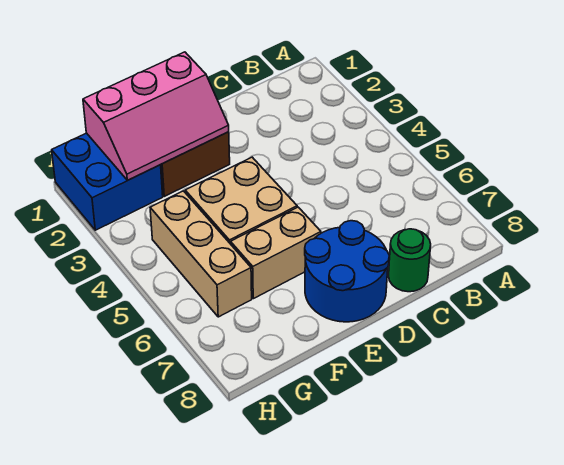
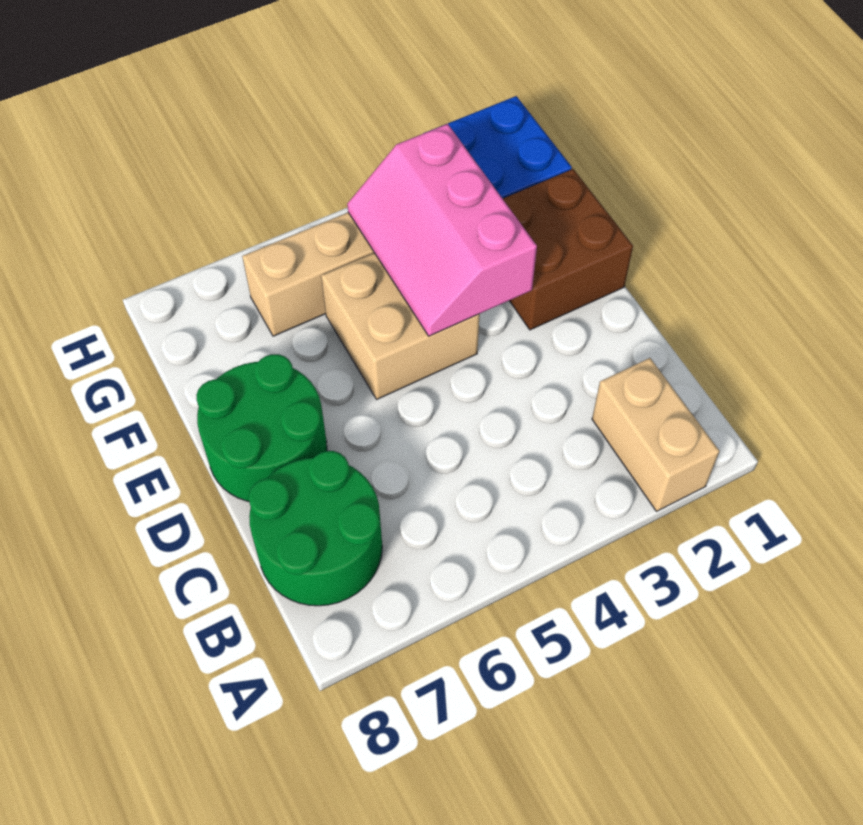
green round brick C8 level 1 -> green round brick B7:C8 level 1
blue round brick D7:E8 level 1 -> green round brick D7:E8 level 1
pink slope E1:G2 level 2 top 1 -> pink slope E3:G4 level 2 top 3
tan brick E6:F6 level 1 -> tan brick A2:B2 level 1

